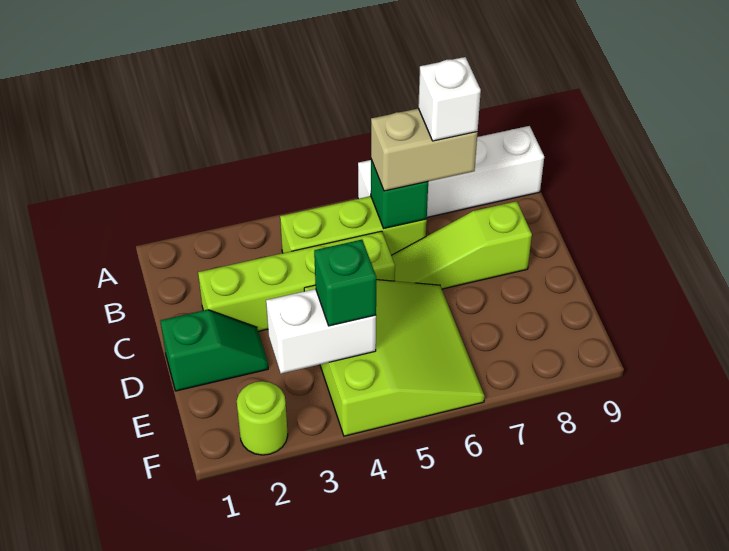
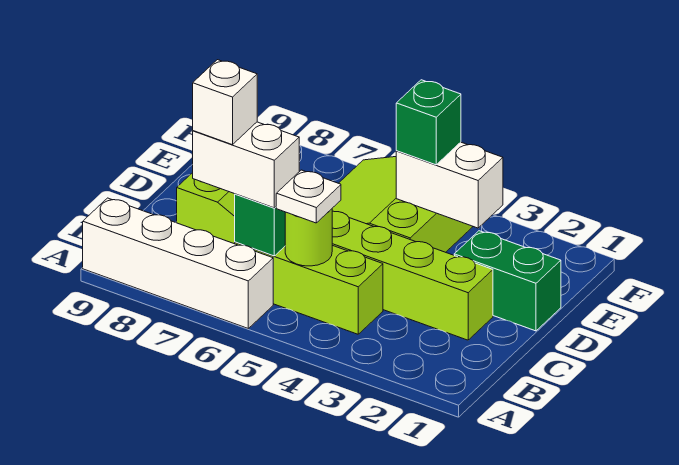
none -> white plate B5 level 3
tan brick B6:B7 level 3 -> white brick B6:B7 level 3
green slope D1:D2 level 1 top 1 -> green brick D1:D2 level 1
lime round brick F2 level 1 -> lime round brick B5 level 2

